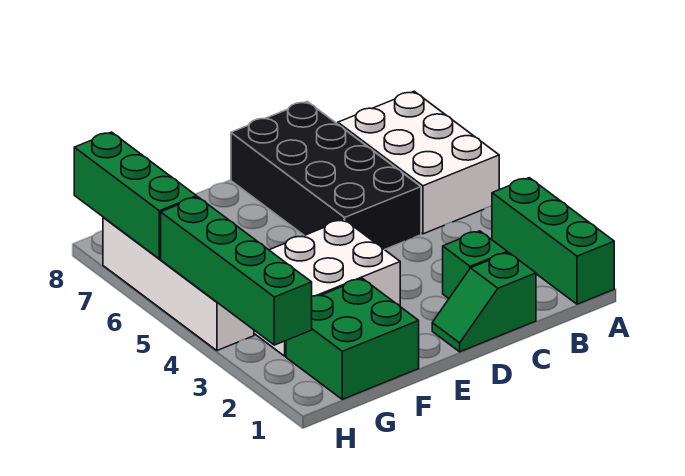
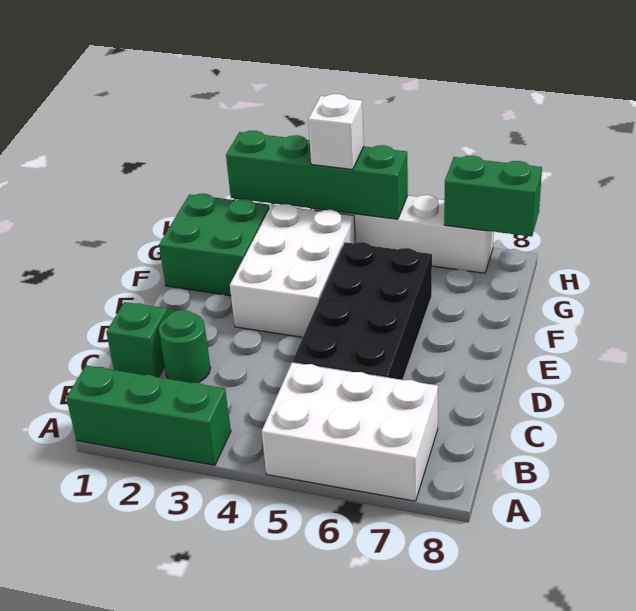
green brick C2 level 1 -> green round brick C2 level 1
black brick C5:D8 level 1 -> black brick C5:F6 level 1
none -> white brick H4 level 3
green brick H6:H8 level 2 -> green brick H7:H8 level 2

